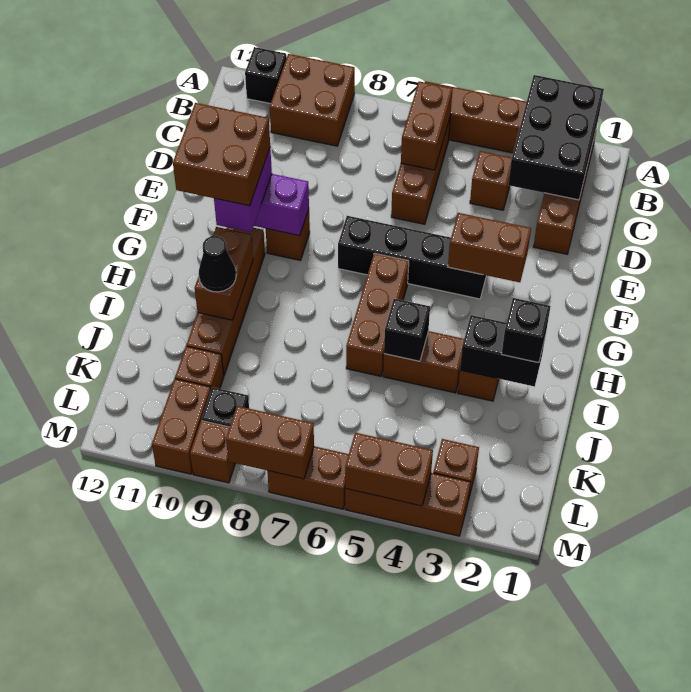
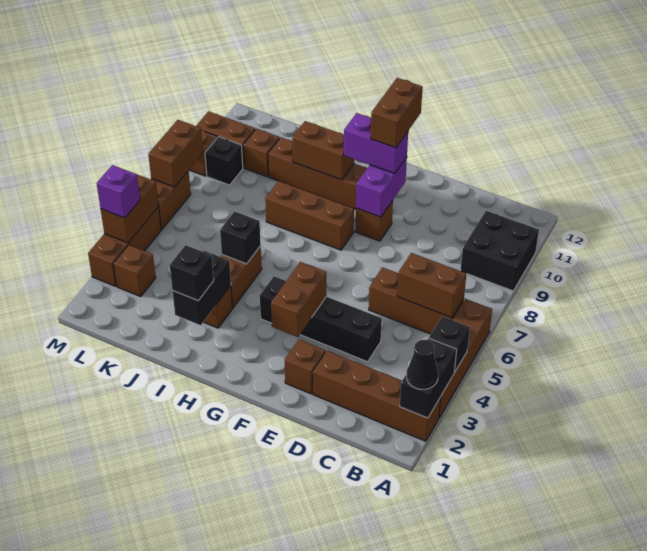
black brick A2:C3 level 2 -> black brick A2:A3 level 2
brown brick A9:B10 level 1 -> black brick A9:B10 level 1
black brick A11 level 1 -> black brick A4 level 2
brown brick C4 level 1 -> brown brick E2 level 1
black brick F4:F7 level 1 -> black brick D4:G4 level 1
brown brick F10:G11 level 4 -> brown brick F10:F11 level 4
brown brick G6:I6 level 1 -> brown brick G8:I8 level 1
black cone I10 level 3 -> black cone A2 level 3
none -> purple brick M4 level 3

